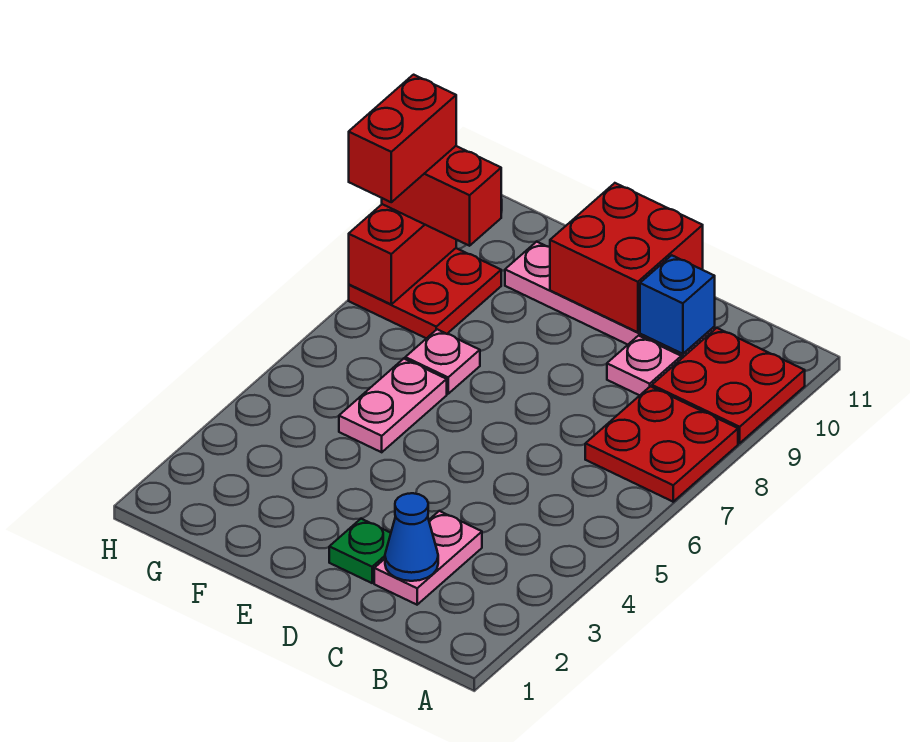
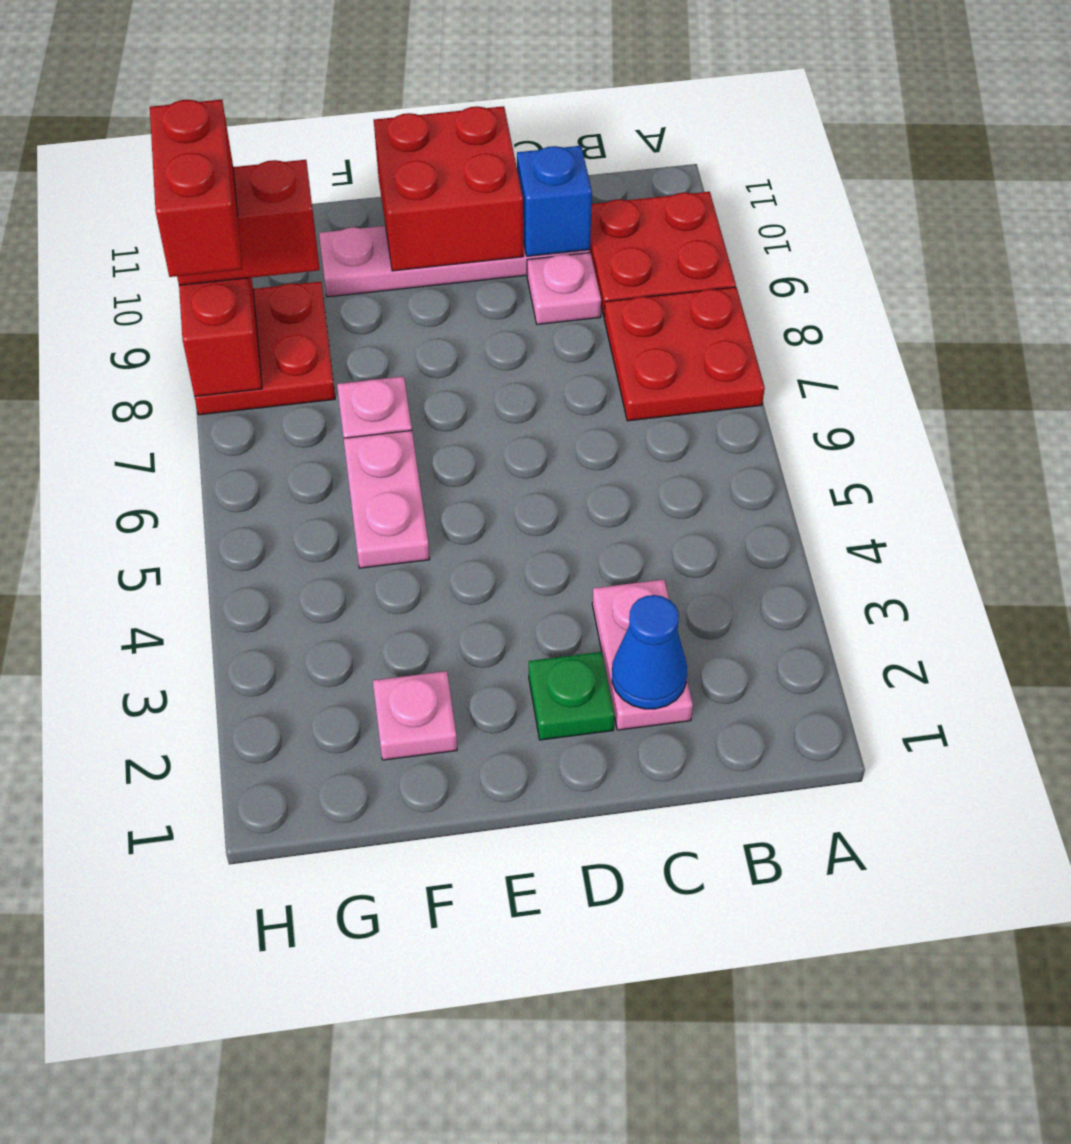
none -> pink plate F2 level 1

